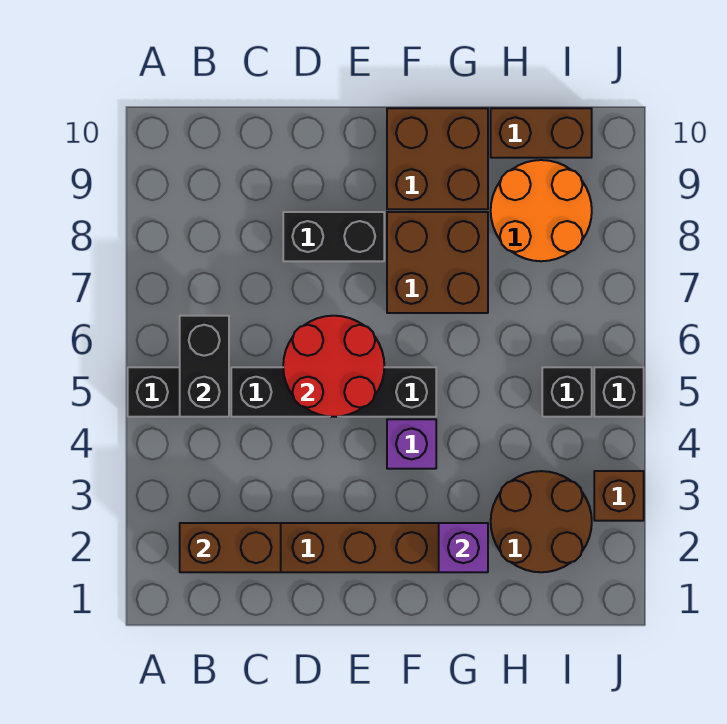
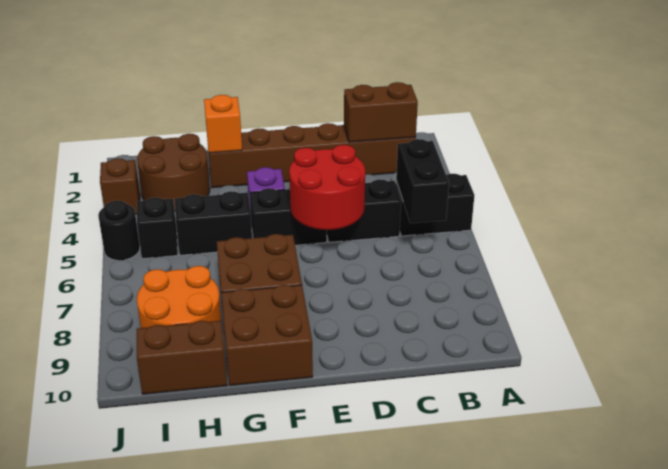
black brick D8:E8 level 1 -> black brick G5:H5 level 1
purple brick G2 level 2 -> orange brick G2 level 2
black brick J5 level 1 -> black round brick J5 level 1

